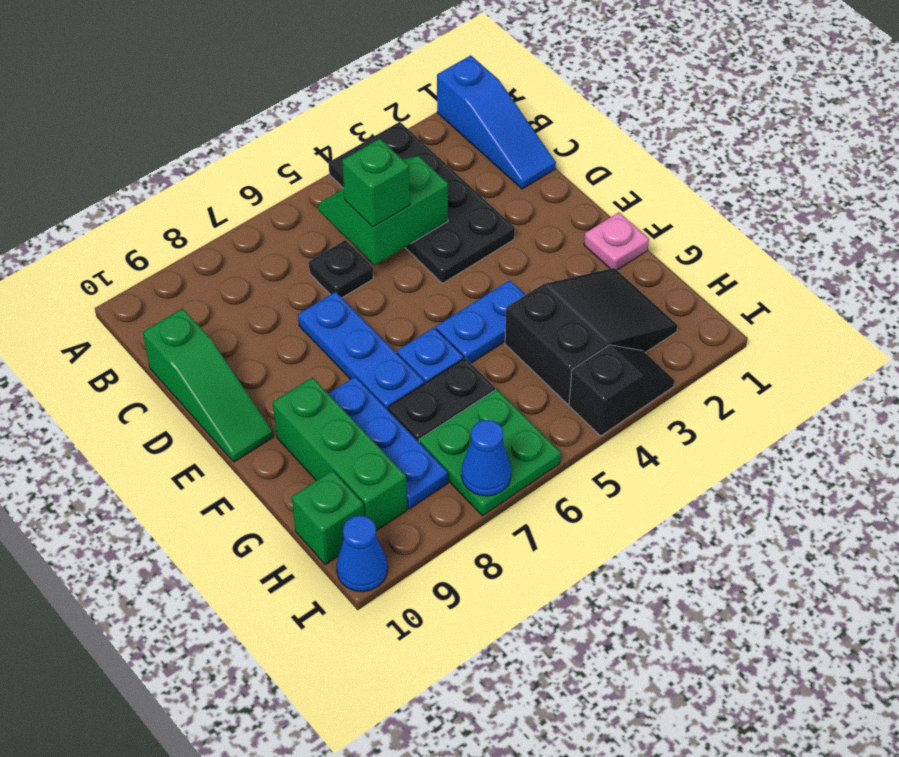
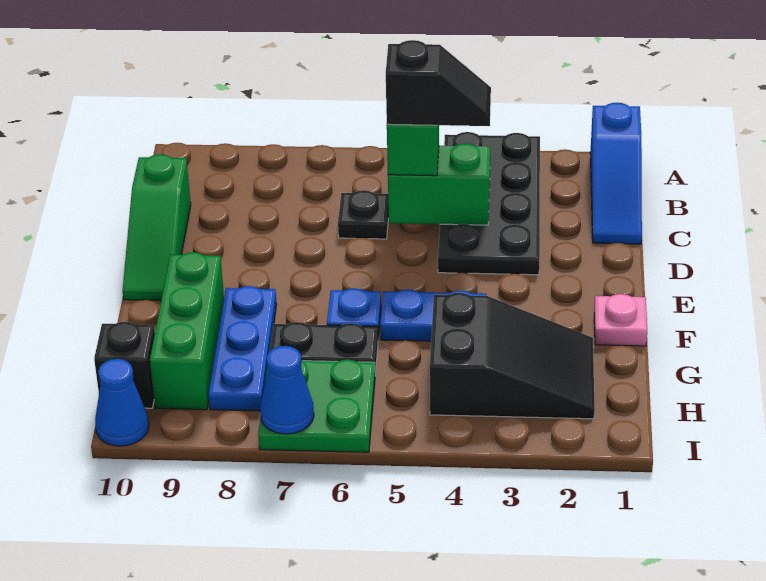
blue plate D7:F7 level 1 -> none
green brick H10 level 1 -> black brick H10 level 1
black slope I3:I4 level 1 top 4 -> black slope C4:C5 level 4 top 5

